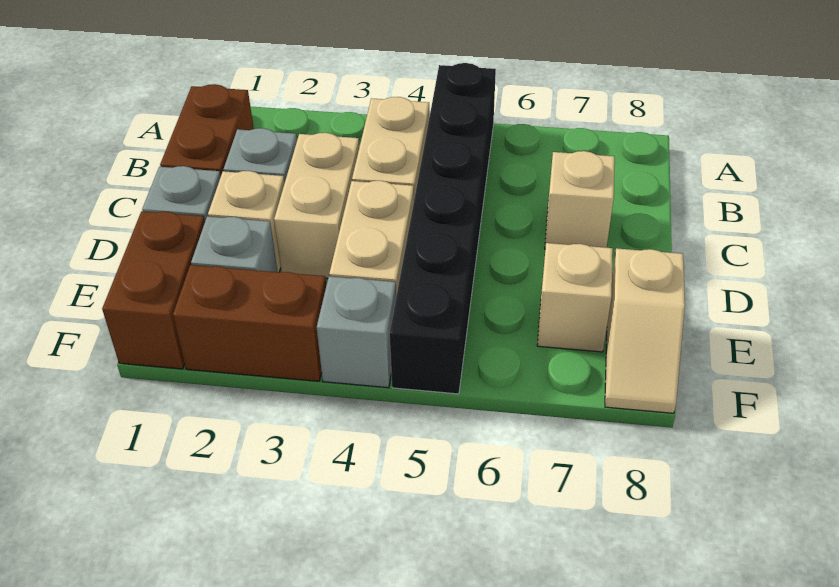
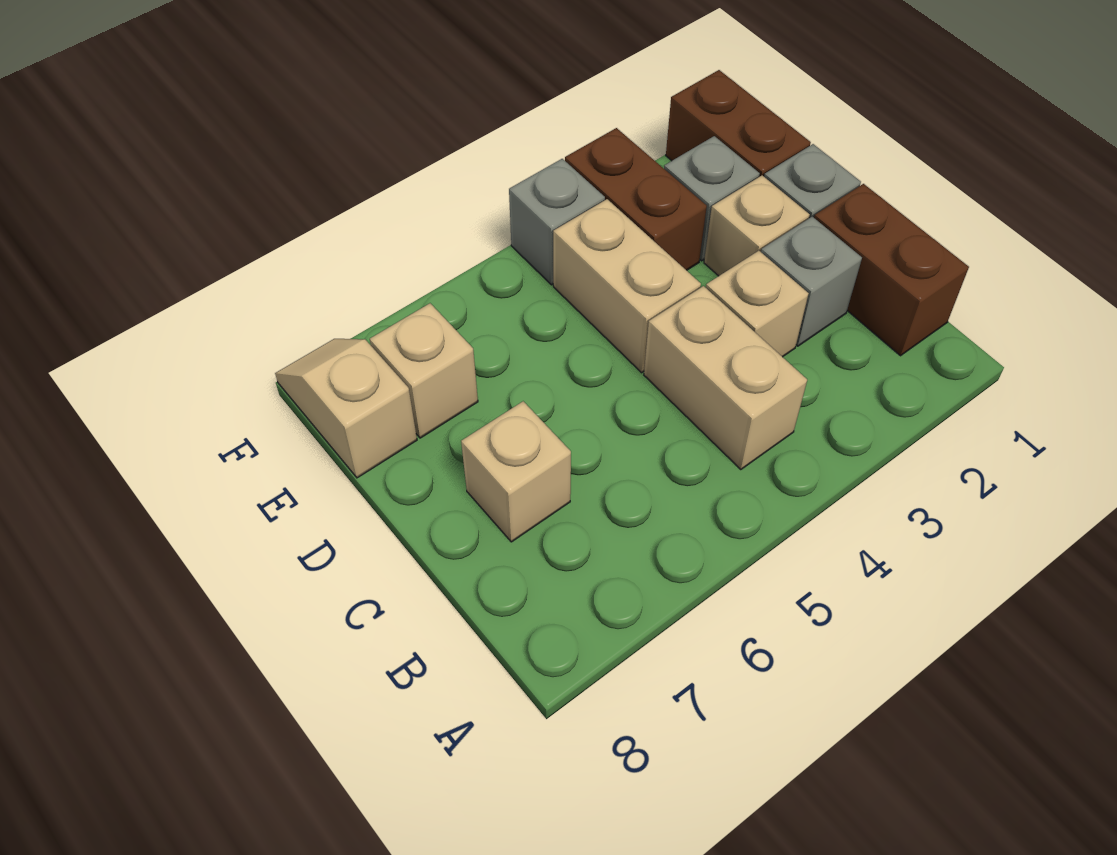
black brick A5:F5 level 1 -> none
tan brick C3:D3 level 1 -> tan brick C3 level 1
brown brick F2:F3 level 1 -> brown brick E3:F3 level 1

